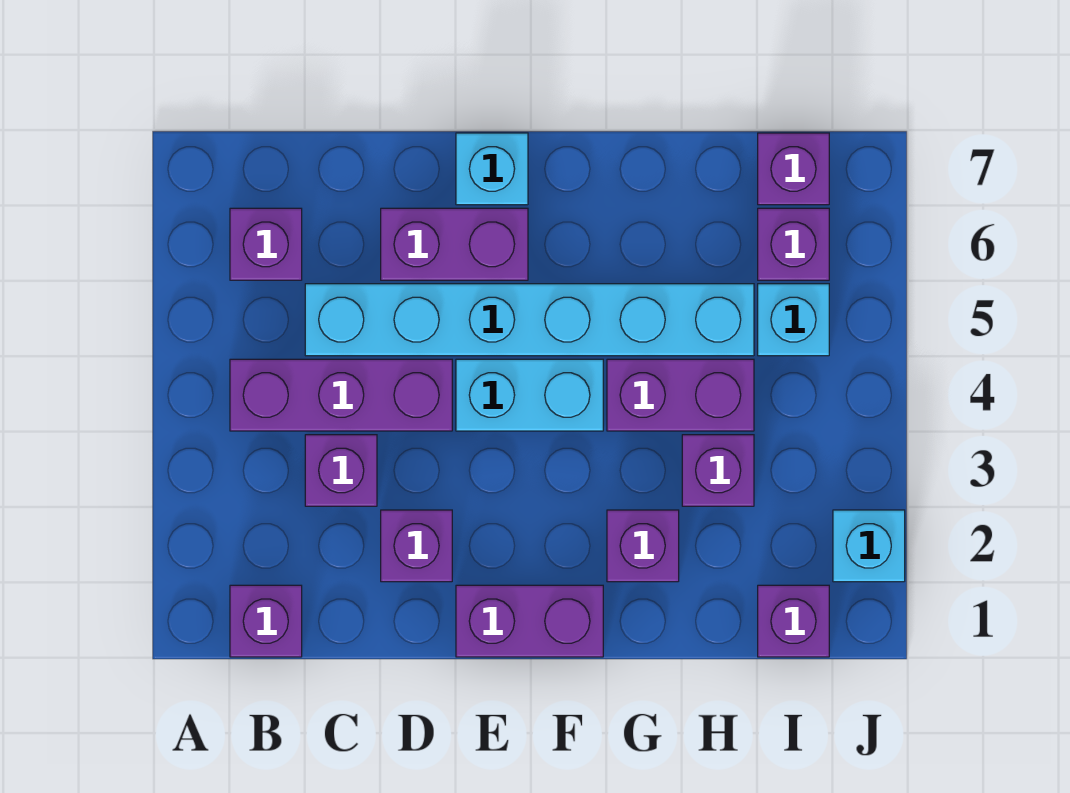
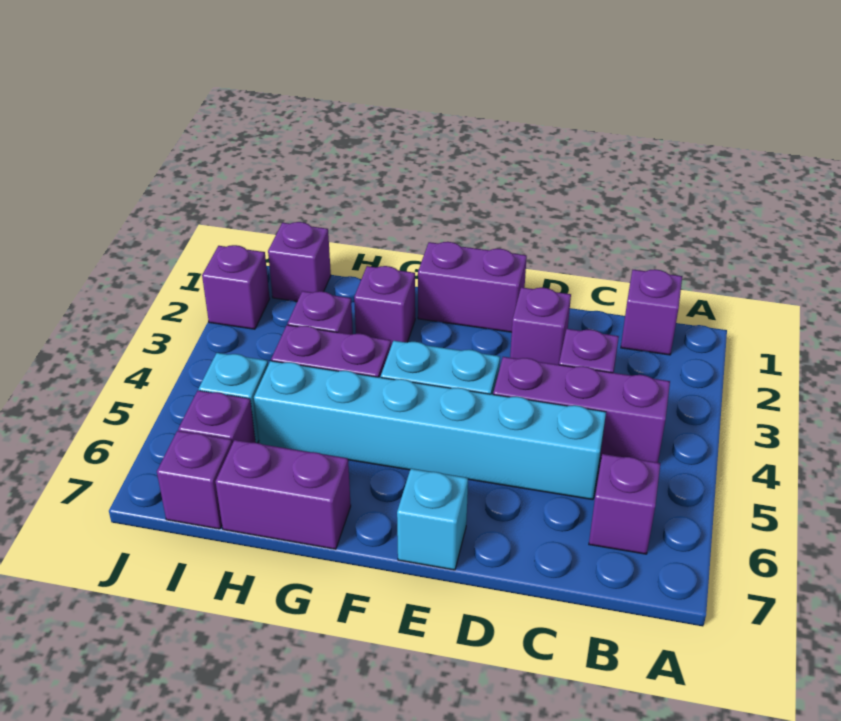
purple brick D6:E6 level 1 -> purple brick G7:H7 level 1
cyan brick J2 level 1 -> purple brick J2 level 1

